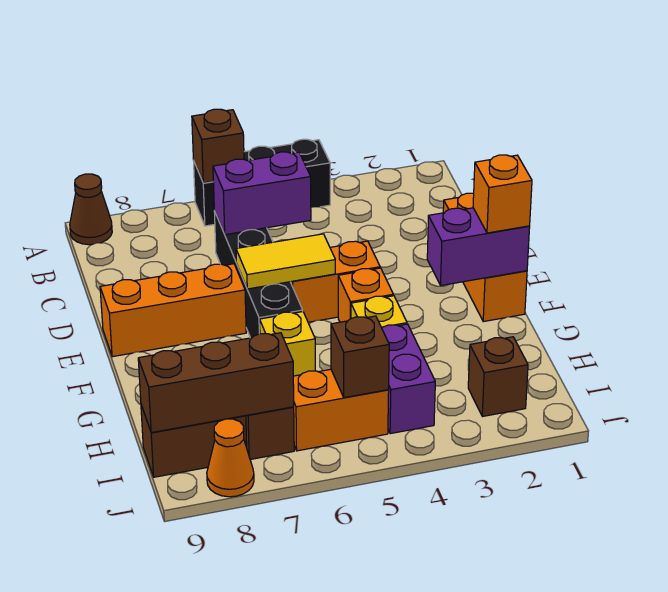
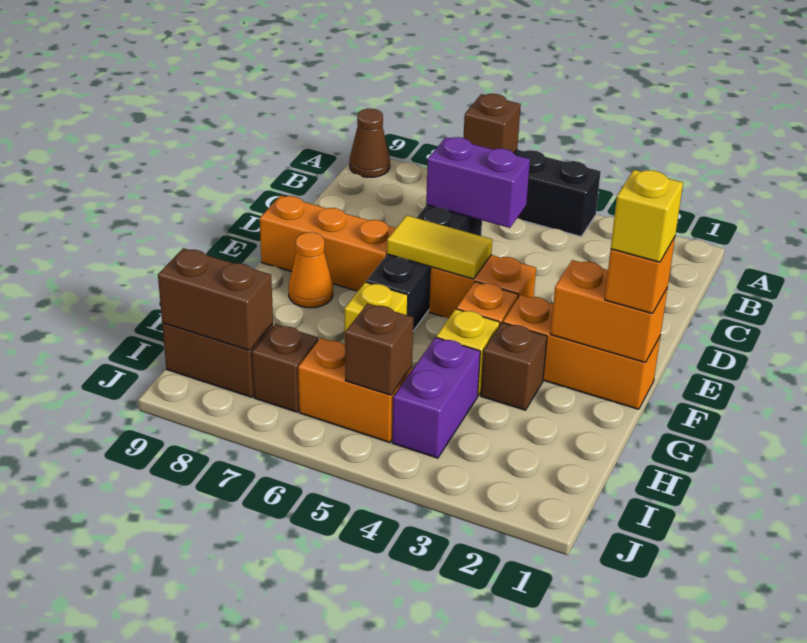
orange brick D1:F1 level 1 -> orange brick F1:F3 level 1
purple brick F1:F2 level 2 -> orange brick F1:F2 level 2
none -> yellow brick F1 level 4
brown brick I2 level 1 -> brown brick G3 level 1
brown brick I7:I9 level 2 -> brown brick I8:I9 level 2
orange cone J8 level 1 -> orange cone F8 level 1

